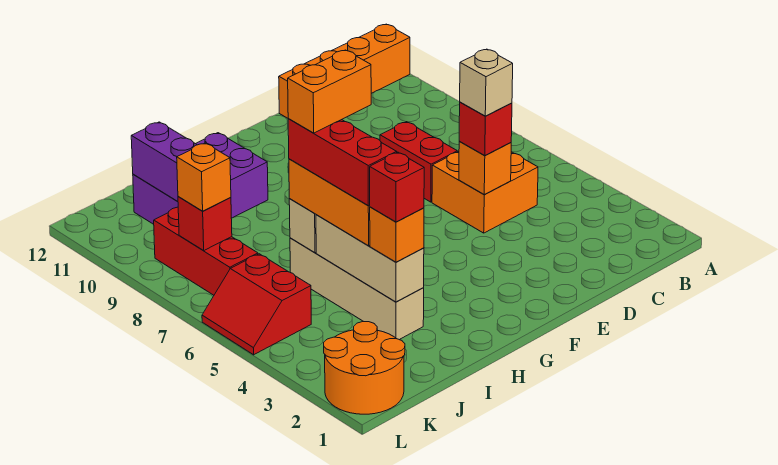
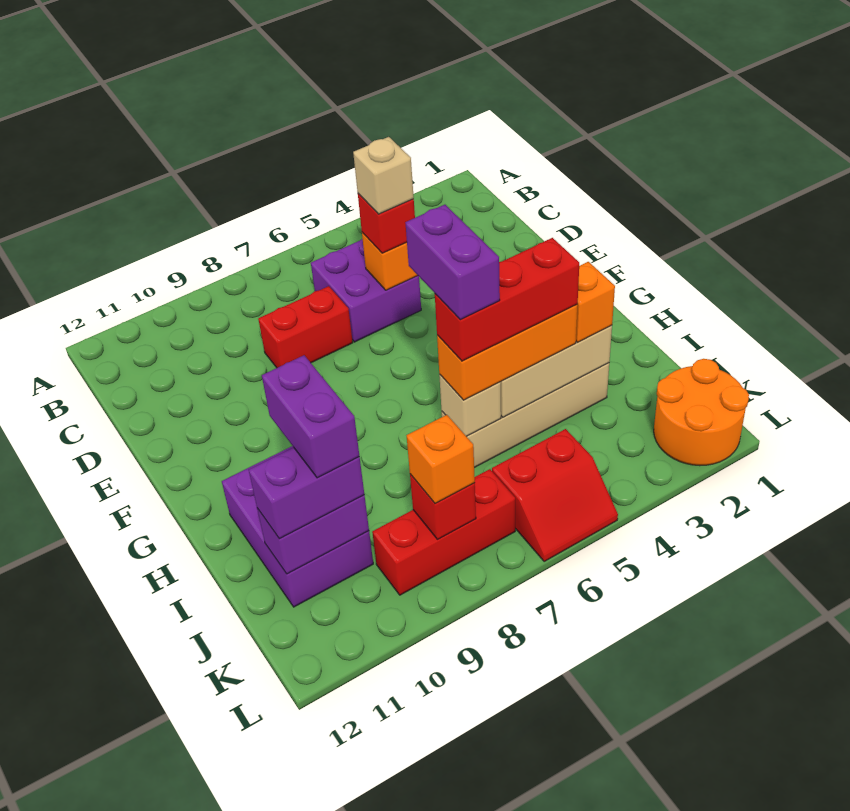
orange brick A12:D12 level 1 -> none
orange brick C5:D6 level 1 -> purple brick C5:D6 level 1
orange brick H6:I6 level 5 -> purple brick H6:I6 level 5
red brick I3 level 4 -> none
none -> purple brick I10:J10 level 4
none -> purple brick J10:J11 level 3

